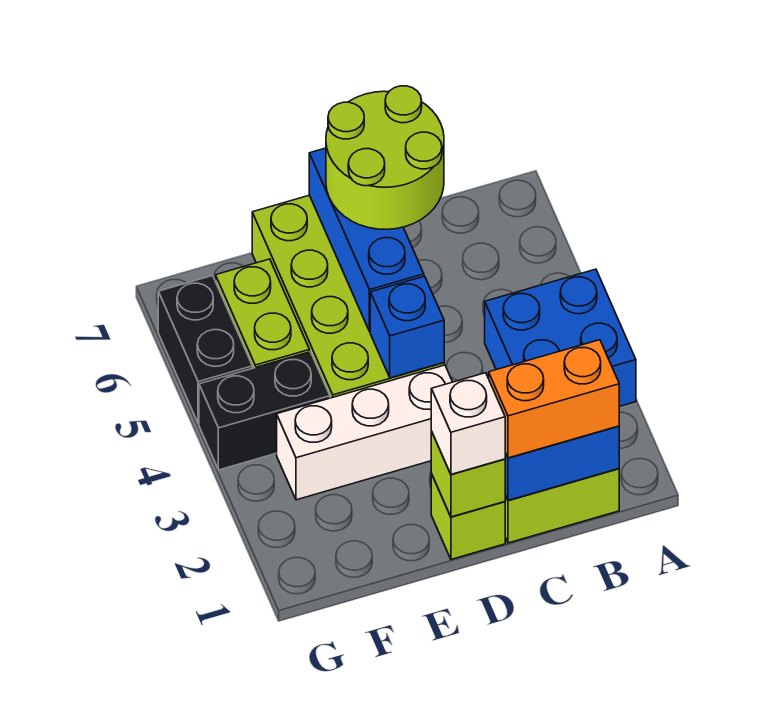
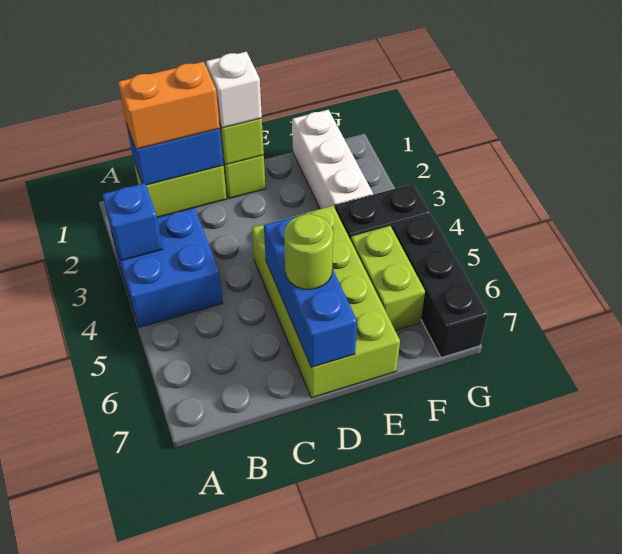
lime round brick C6:D7 level 3 -> lime round brick D6 level 3
white brick D3:F3 level 1 -> white brick F1:F3 level 1
blue brick D4 level 2 -> blue brick A3 level 2
black brick G5:G6 level 1 -> black brick G5:G7 level 1

